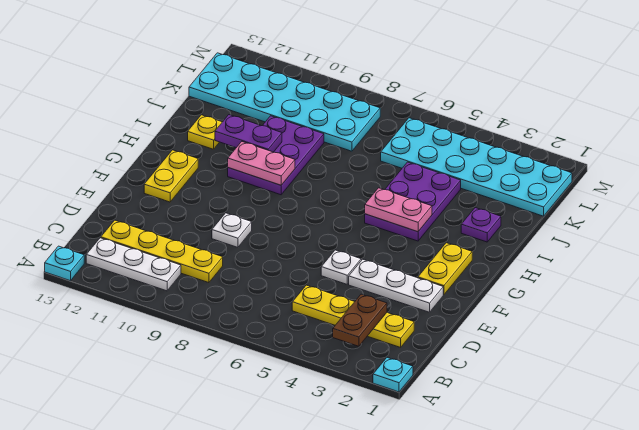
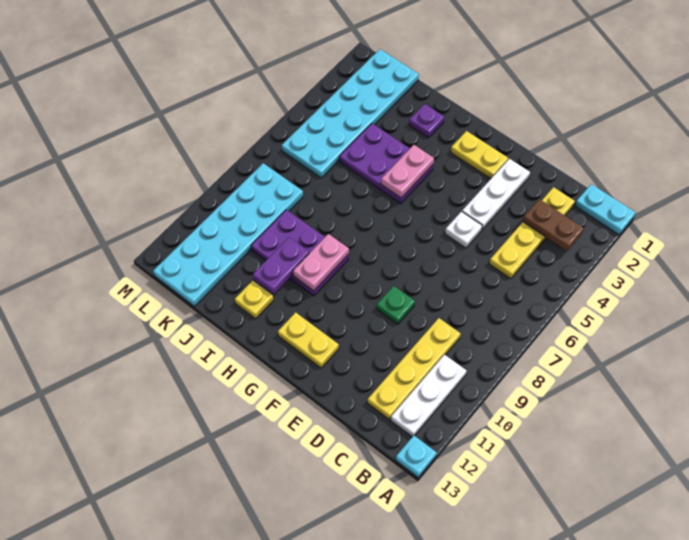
cyan plate A1 level 1 -> cyan plate A1:B1 level 1
white plate E9 level 1 -> green plate E9 level 1

